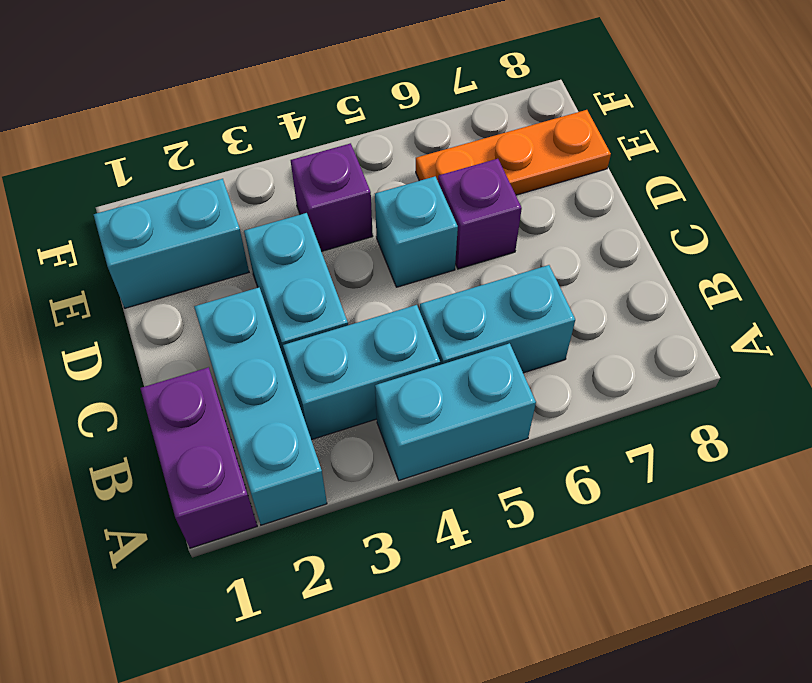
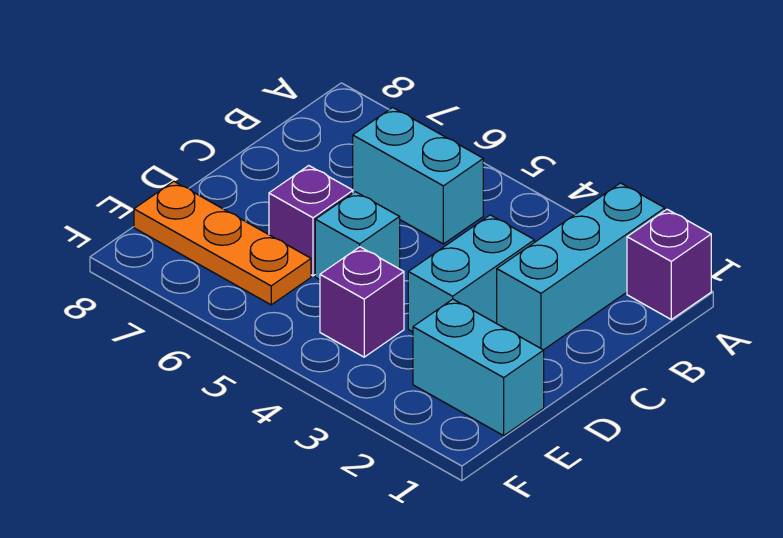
purple brick A1:B1 level 1 -> purple brick A1 level 1
cyan brick A4:A5 level 1 -> none
cyan brick B3:B4 level 1 -> none

